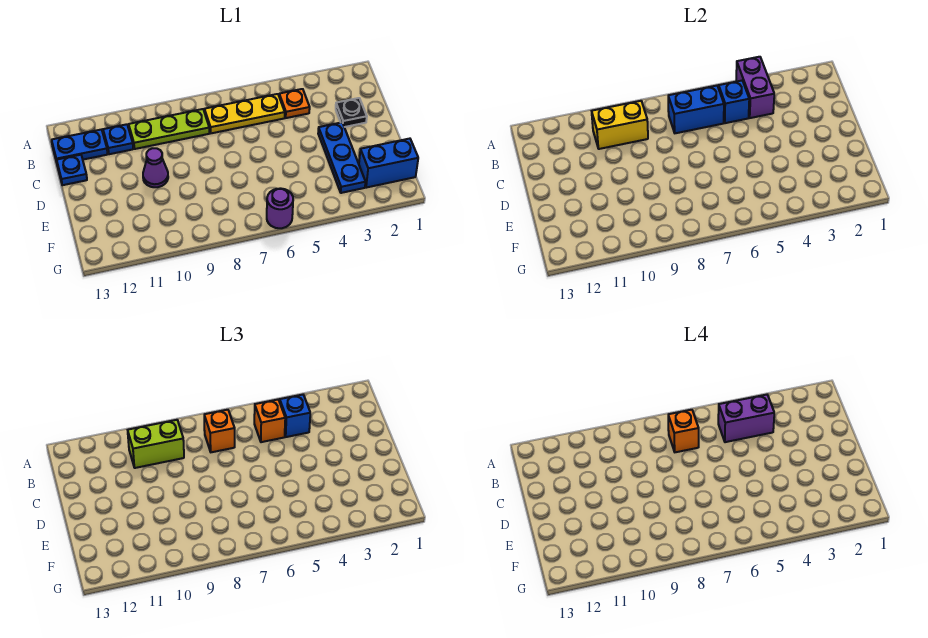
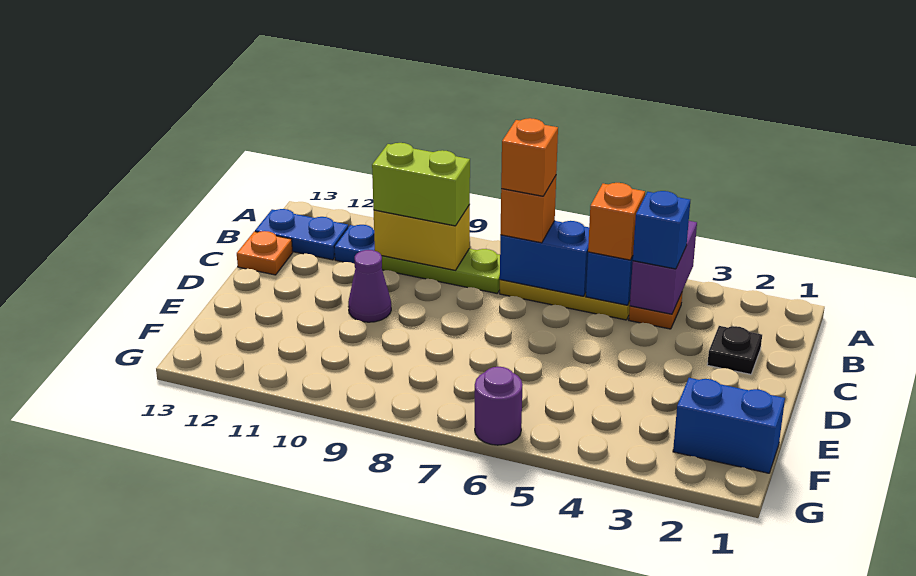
purple brick B4:B5 level 4 -> none
blue plate C13 level 1 -> orange plate C13 level 1
blue plate D3:F3 level 1 -> none

